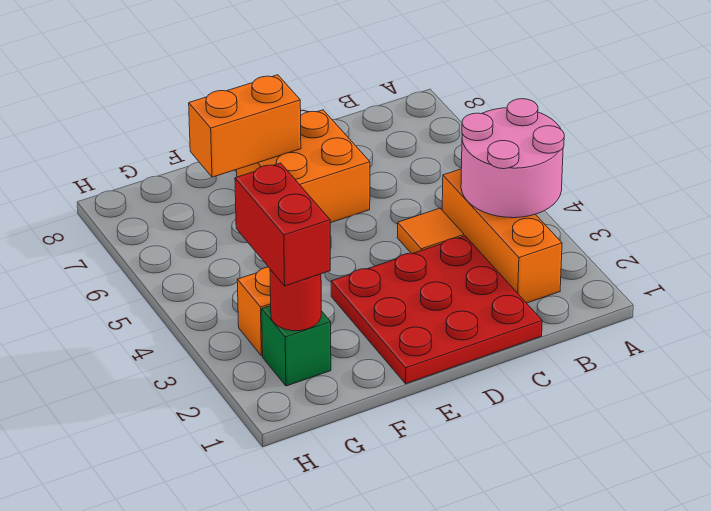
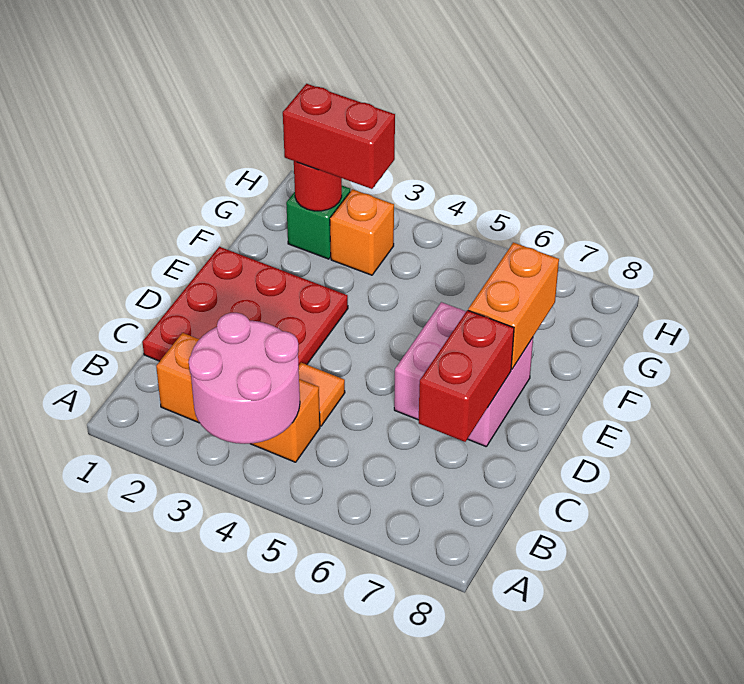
none -> red brick C7:D7 level 2
orange brick D6:E7 level 1 -> pink brick D6:E7 level 1

